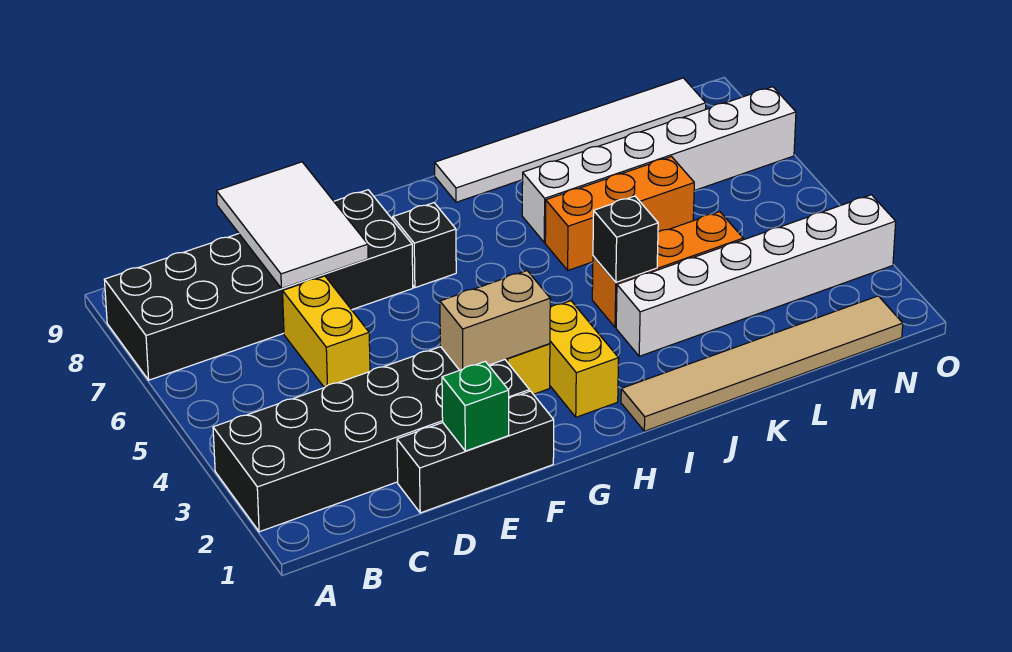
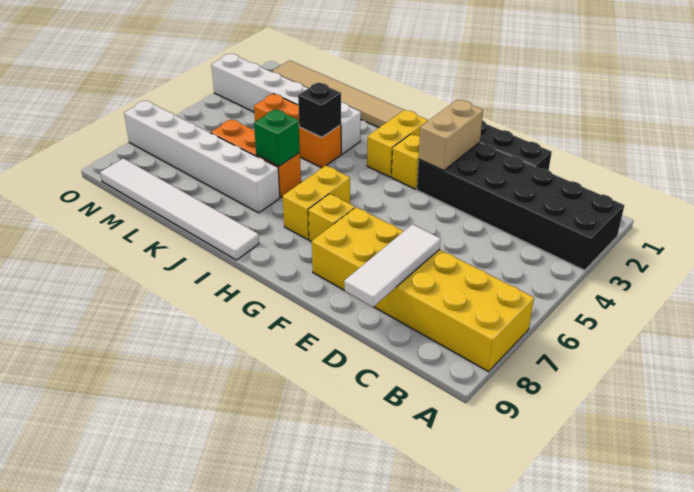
black brick A7:F8 level 1 -> yellow brick A7:F8 level 1
yellow brick D5:D6 level 1 -> yellow brick H6:H7 level 1
white tile D7:E9 level 2 -> white tile D7:D9 level 2
green brick E1 level 2 -> green brick J6 level 2
tan brick F3:G3 level 2 -> tan brick F2:F3 level 2
black brick G7 level 1 -> yellow brick G7 level 1

